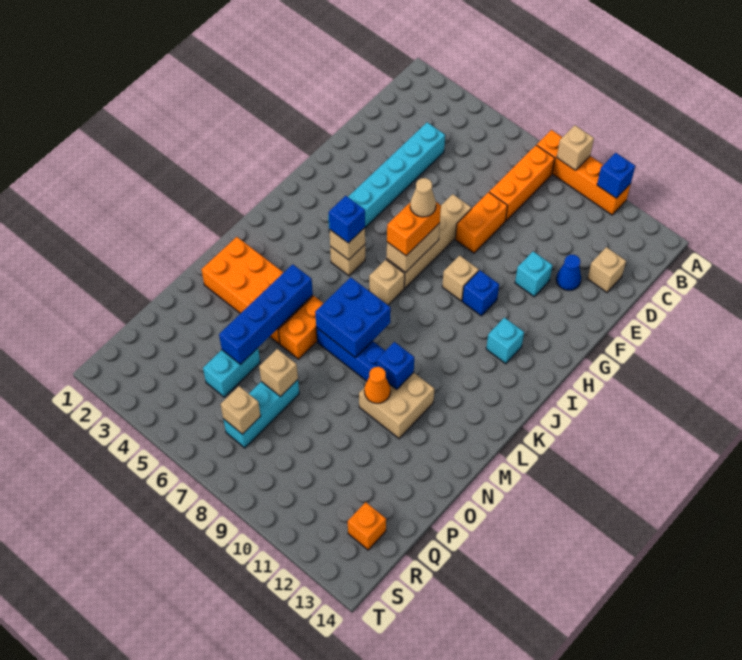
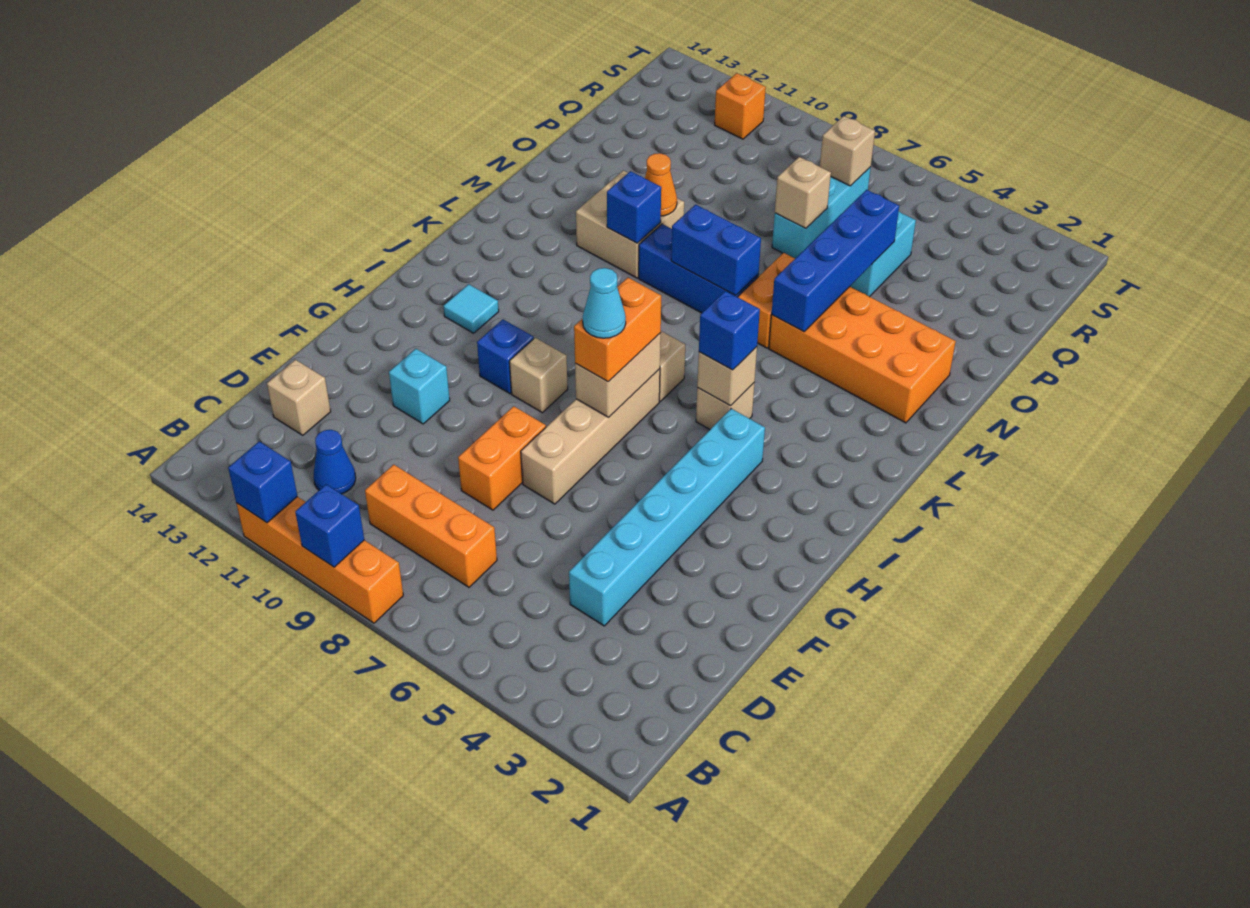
tan brick A9 level 2 -> blue brick A9 level 2
orange brick B8:D8 level 1 -> orange brick C7:C9 level 1
blue cone E12 level 1 -> blue cone C11 level 1
tan cone H7 level 4 -> cyan cone H7 level 4
cyan brick I12 level 1 -> cyan tile I12 level 1
blue brick L7:M8 level 2 -> blue brick M7:M8 level 2
orange brick R13 level 1 -> orange brick S11 level 1

